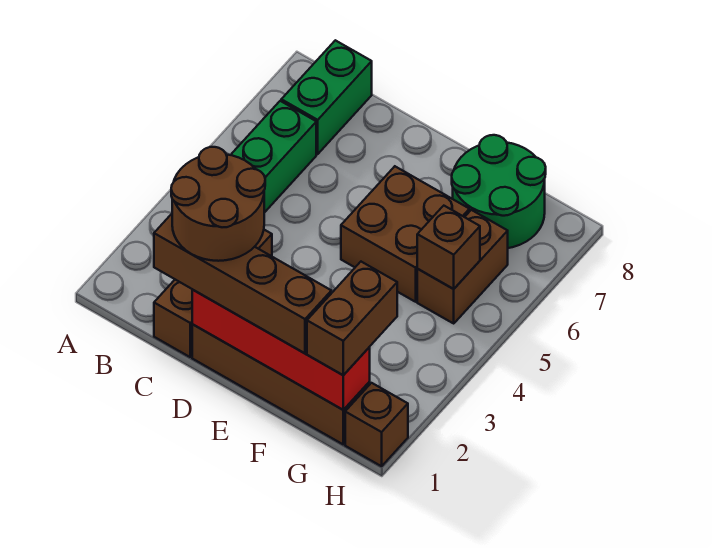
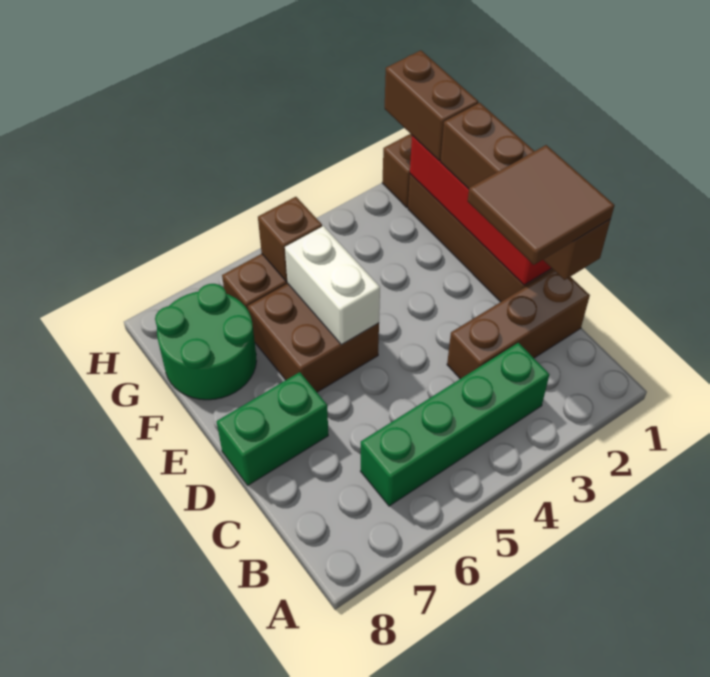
green brick B7:B8 level 1 -> green brick D7:D8 level 1
brown round brick C1:D2 level 4 -> brown tile C1:D2 level 4
none -> white brick E5:F5 level 2
brown brick G1:G2 level 3 -> brown brick G1:H1 level 3

